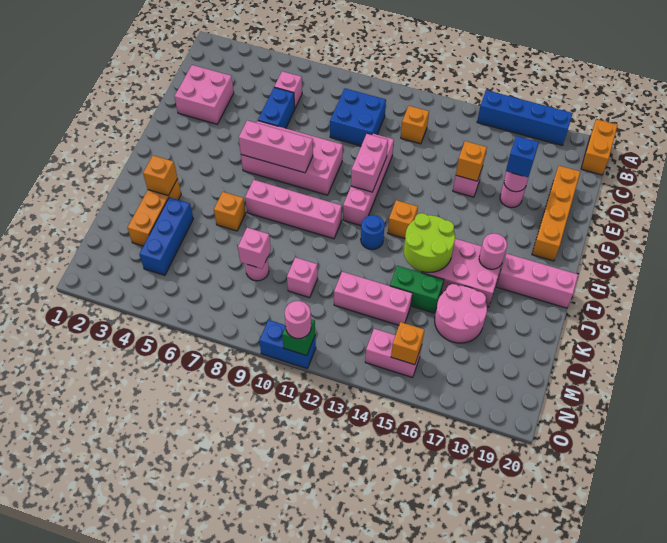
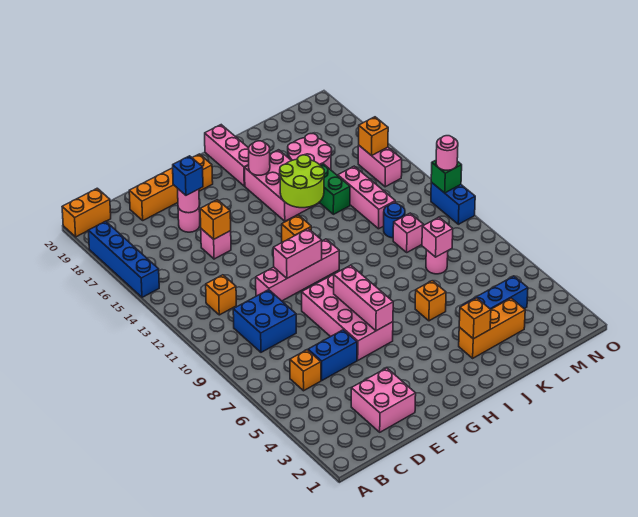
pink brick C6 level 1 -> orange brick C6 level 1
pink brick I7:I10 level 1 -> none
blue round brick I12 level 1 -> blue round brick L11 level 1

